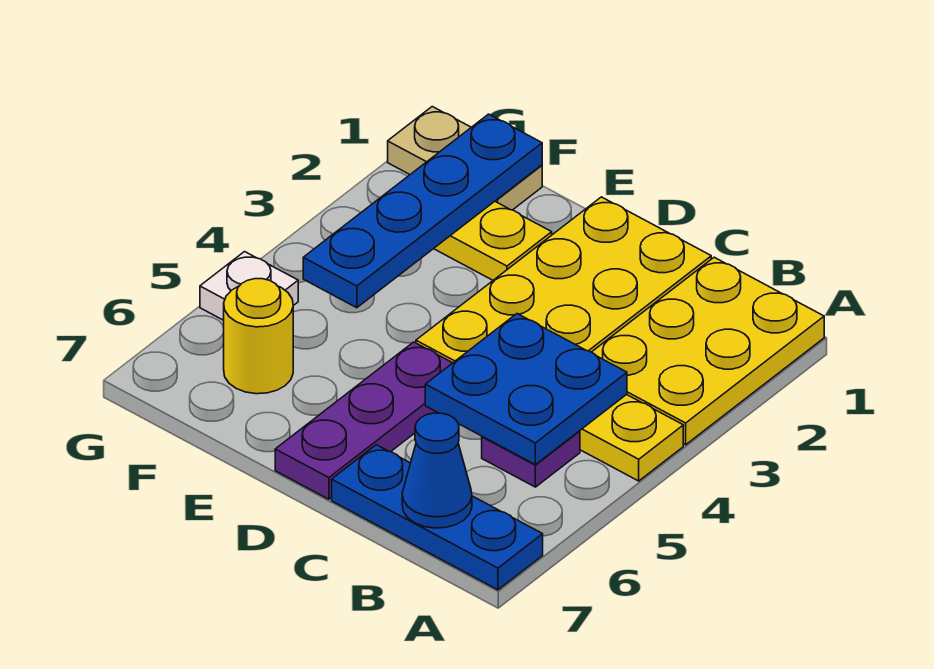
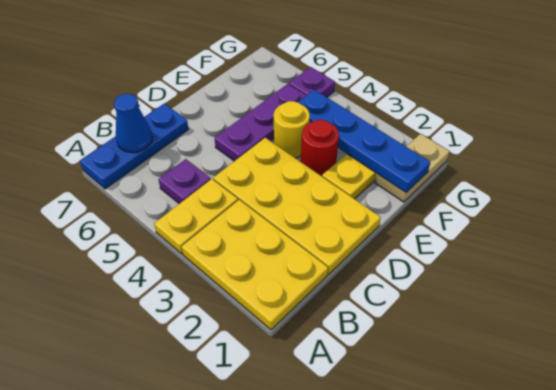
blue plate B4:C5 level 2 -> none
purple plate D5:D7 level 1 -> purple plate D5:F5 level 1
none -> red round brick E3 level 1
yellow round brick F6 level 1 -> yellow round brick E4 level 1
white plate G5 level 1 -> purple plate G5 level 1

